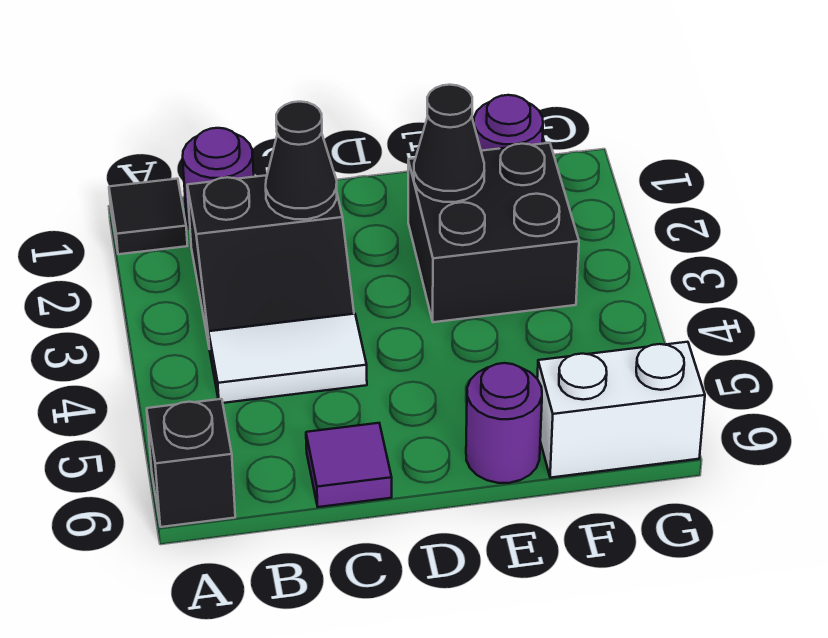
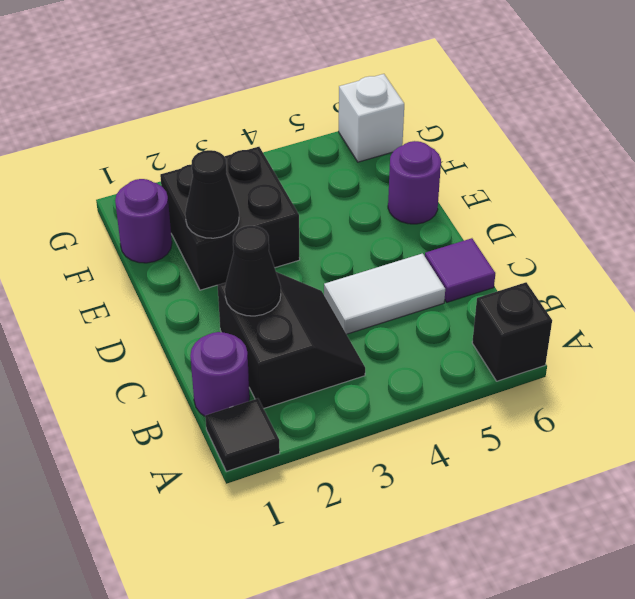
white tile B4:C4 level 1 -> white tile C4:C5 level 1
white brick F6:G6 level 1 -> white brick G6 level 1

